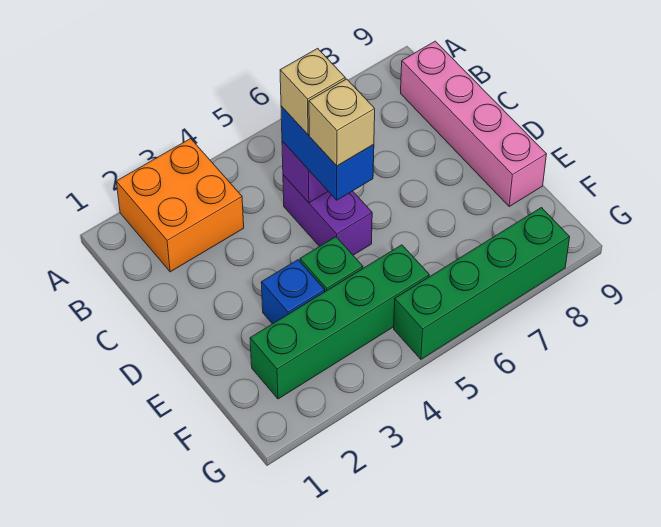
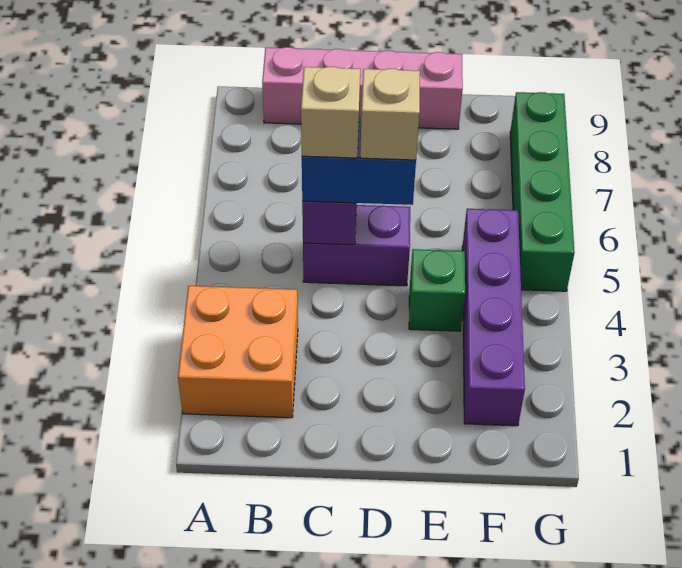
blue brick E3 level 1 -> none
green brick F2:F5 level 1 -> purple brick F2:F5 level 1

